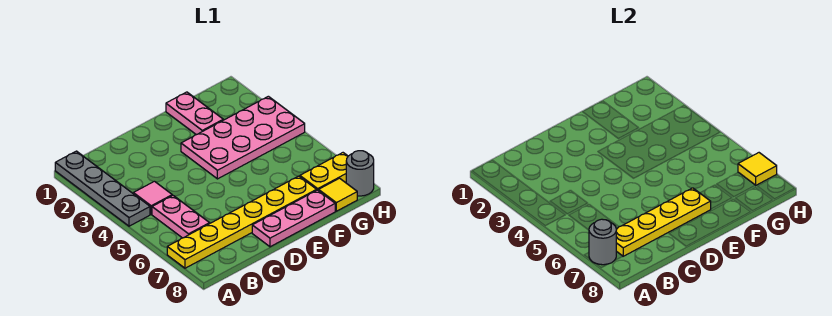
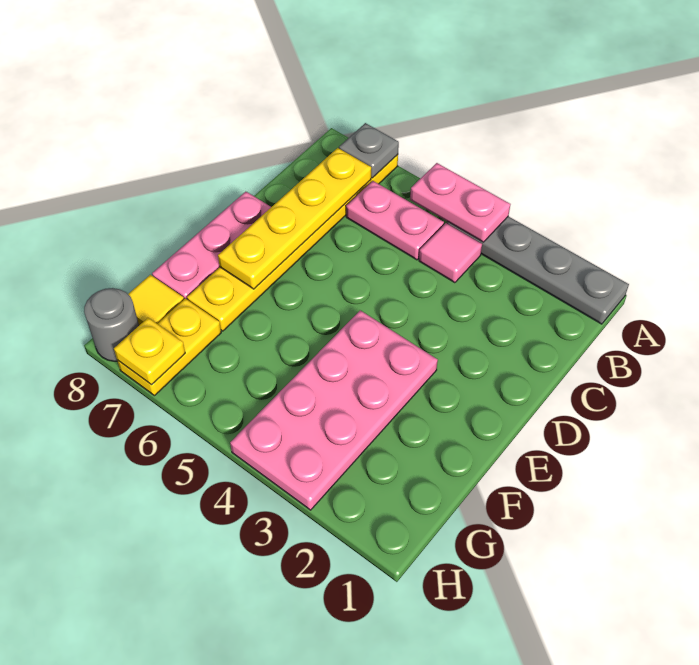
grey round brick A7 level 2 -> grey plate A7 level 2
pink plate F1:F2 level 1 -> pink plate A4:A5 level 2
yellow tile H7 level 2 -> yellow plate H7 level 2

